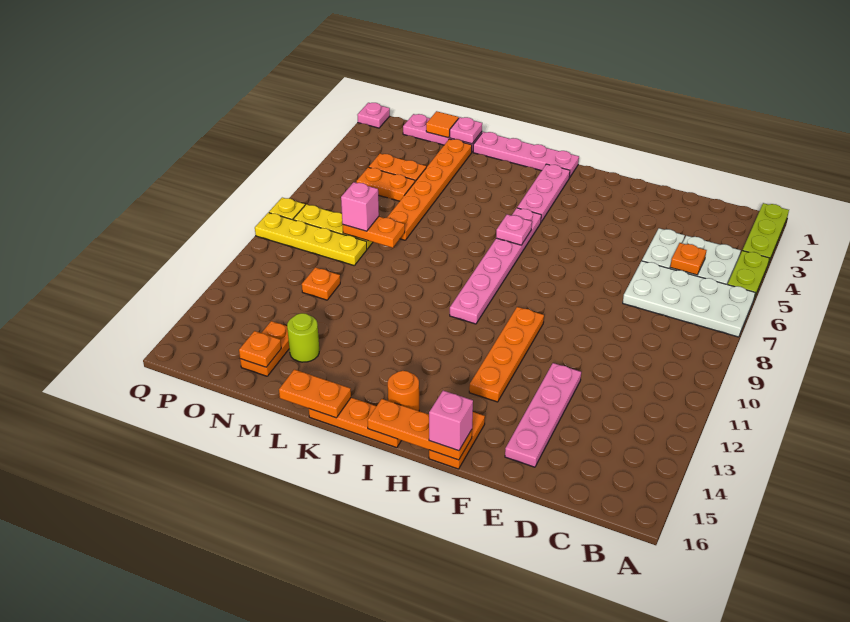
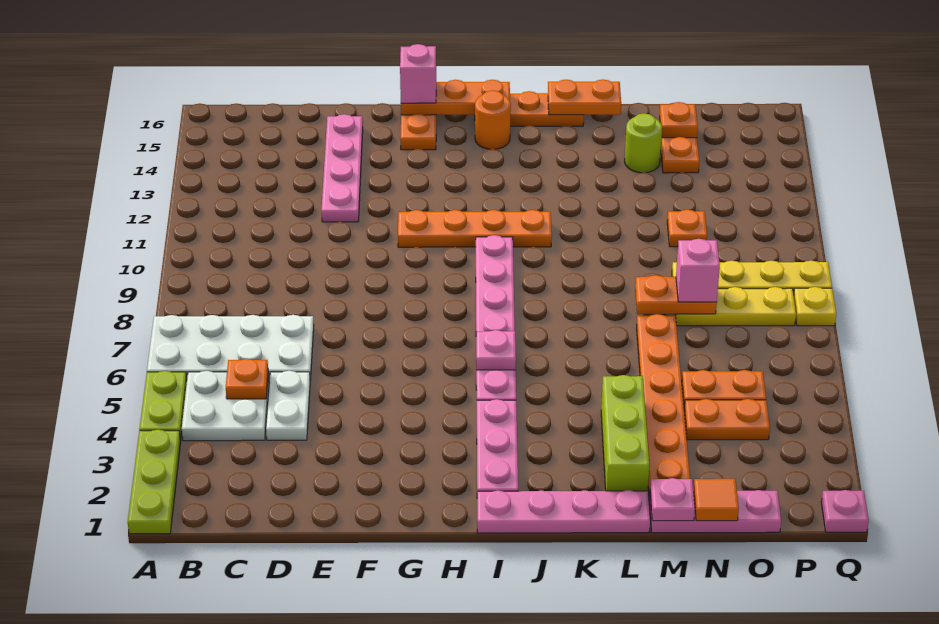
orange plate G10:G13 level 1 -> orange plate G11:J11 level 1
none -> lime brick L2:L4 level 1

